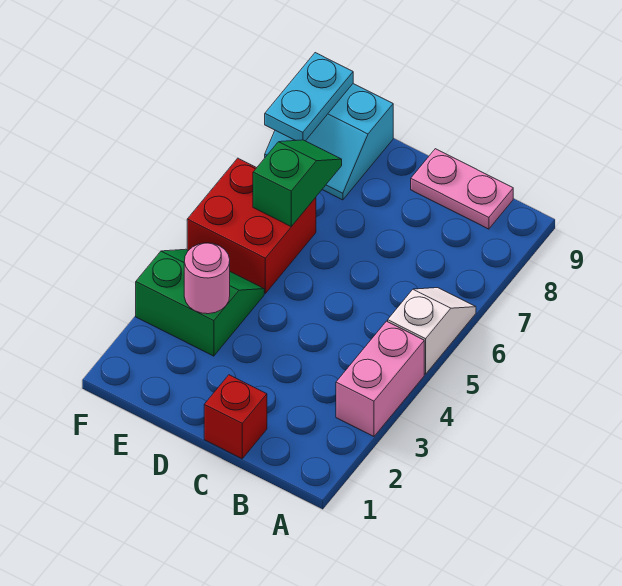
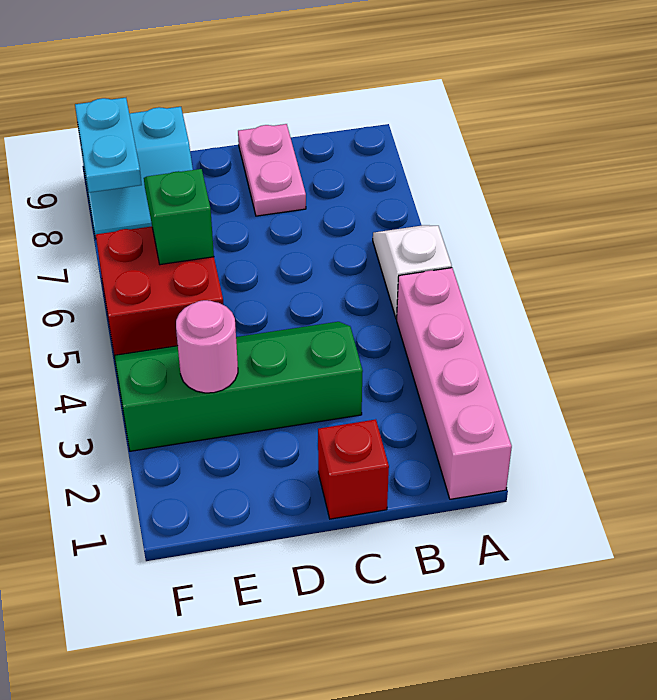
pink brick A3:A4 level 1 -> pink brick A1:A4 level 1
pink plate B9:C9 level 1 -> pink plate C8:C9 level 1
green slope E3:F4 level 1 top 3 -> green slope C3:F4 level 1 top 3

